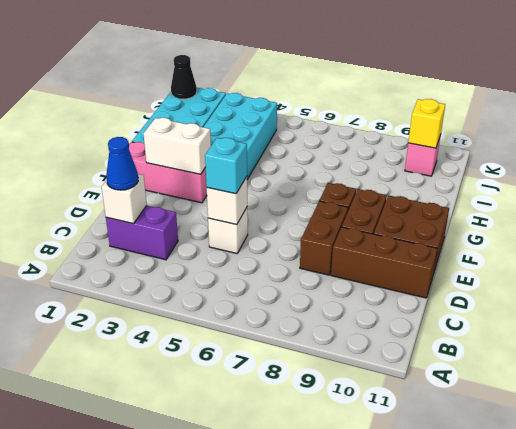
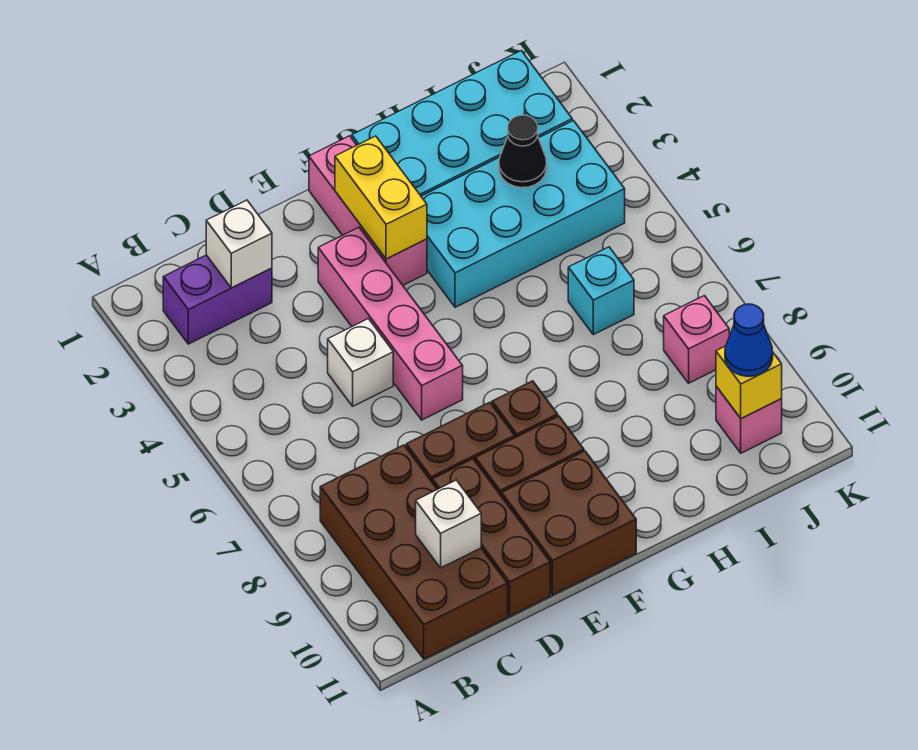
none -> brown brick B8:C11 level 1
purple brick C2:C3 level 1 -> purple brick B2:C2 level 1
blue cone C2 level 3 -> blue cone J10 level 3
white brick D5 level 2 -> white brick C10 level 2
cyan brick D5 level 3 -> cyan brick I6 level 1
none -> pink brick E3:E6 level 1
white brick F2:F3 level 2 -> yellow brick F2:F3 level 2
black cone J1 level 2 -> black cone I3 level 2
none -> pink brick J8 level 1

